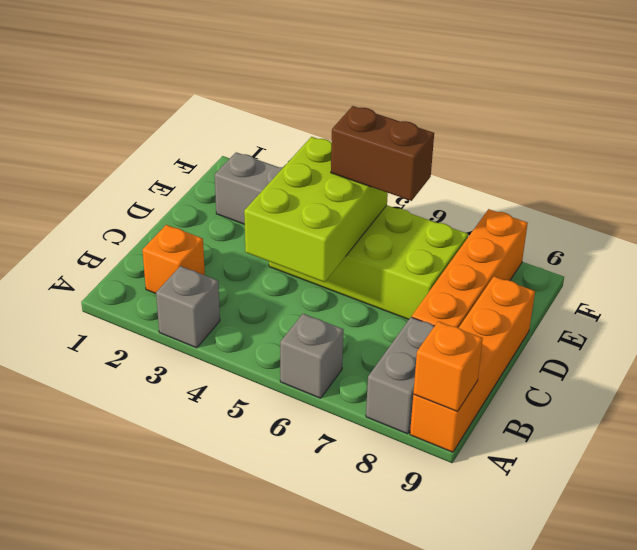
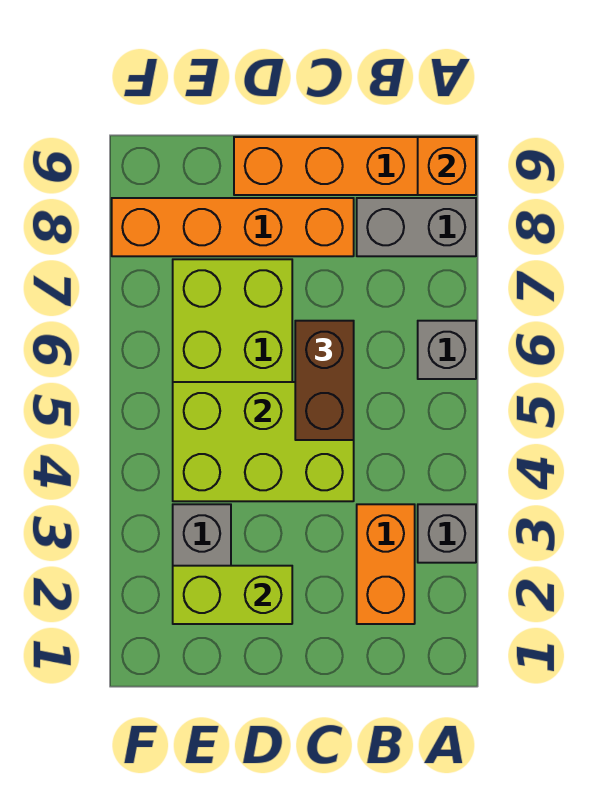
orange brick B2 level 1 -> orange brick B2:B3 level 1
none -> lime brick D2:E2 level 2
brown brick E5:E6 level 3 -> brown brick C5:C6 level 3

